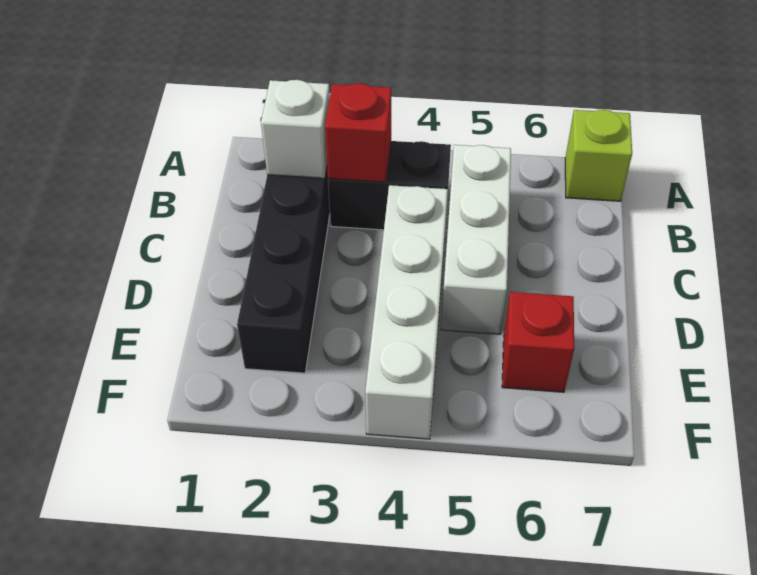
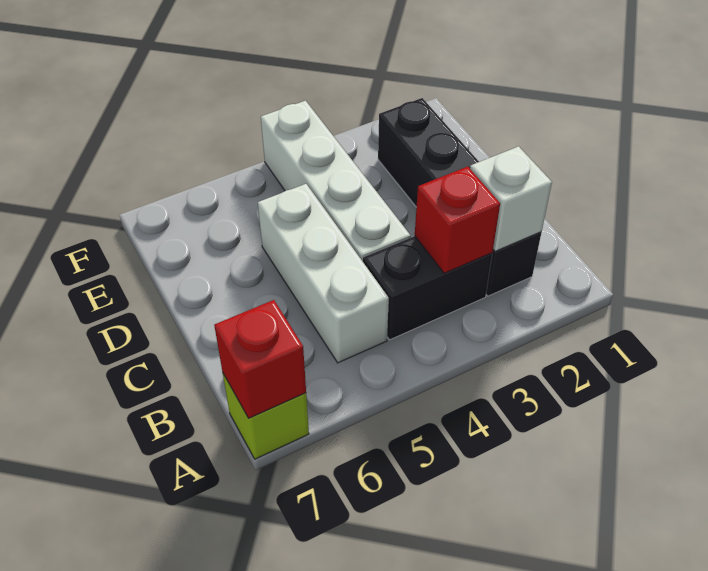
red brick E6 level 1 -> red brick A7 level 2

